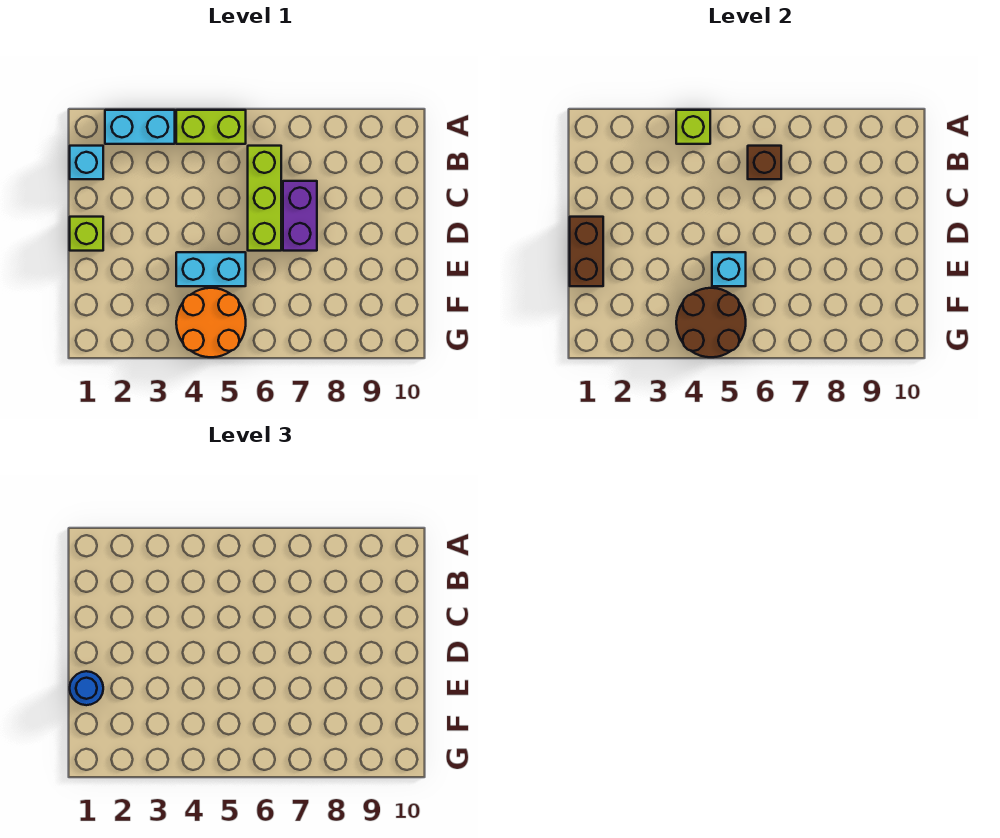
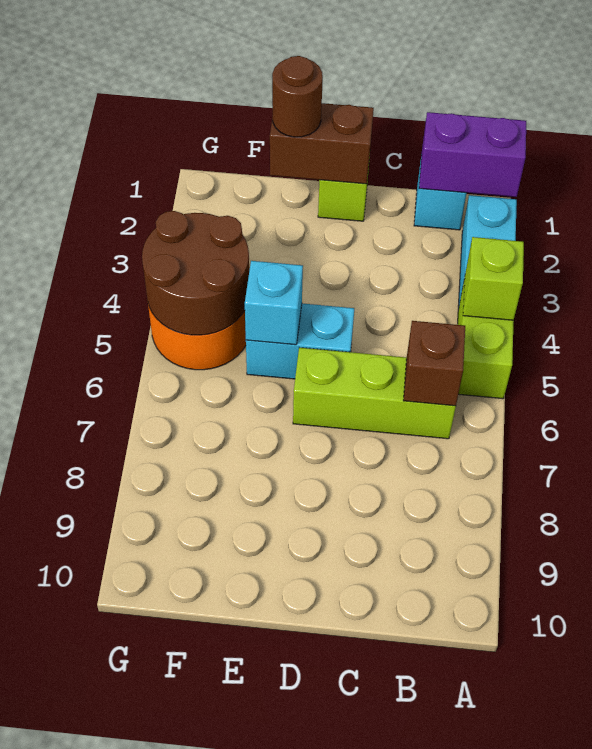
purple brick C7:D7 level 1 -> purple brick A1:B1 level 2
blue round brick E1 level 3 -> brown round brick E1 level 3
cyan brick E4:E5 level 1 -> cyan brick D5:E5 level 1

